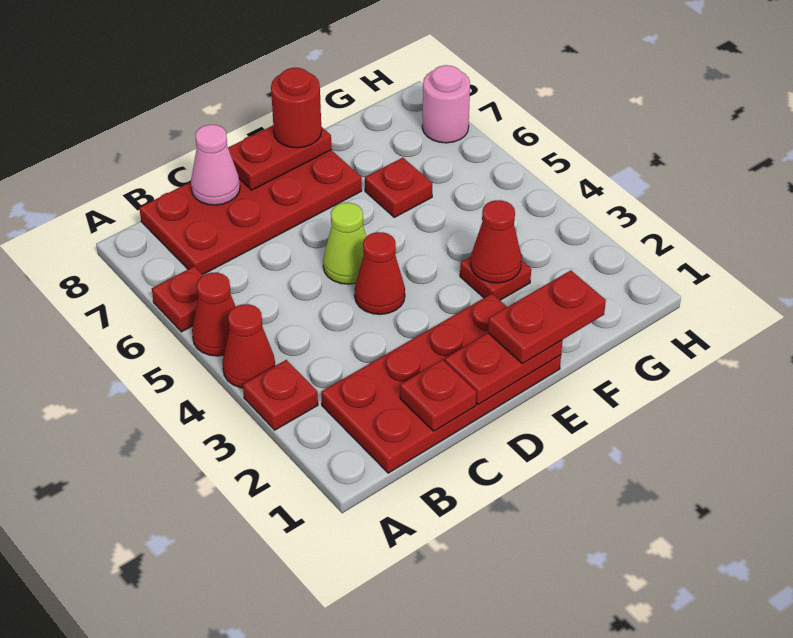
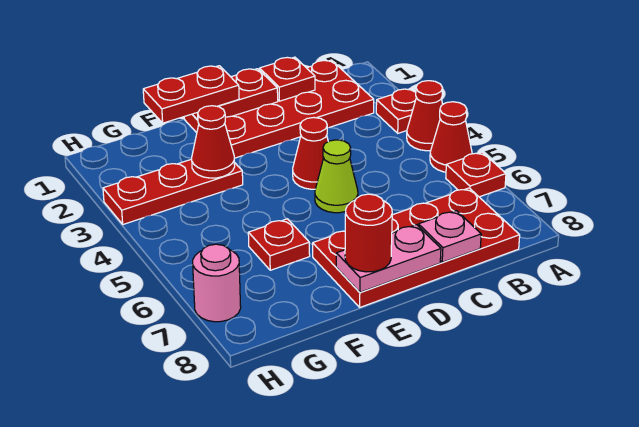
pink cone C8 level 2 -> pink plate C8 level 2
red plate D8:E8 level 2 -> pink plate D8:E8 level 2
red plate F3 level 1 -> red plate F3:H3 level 1

